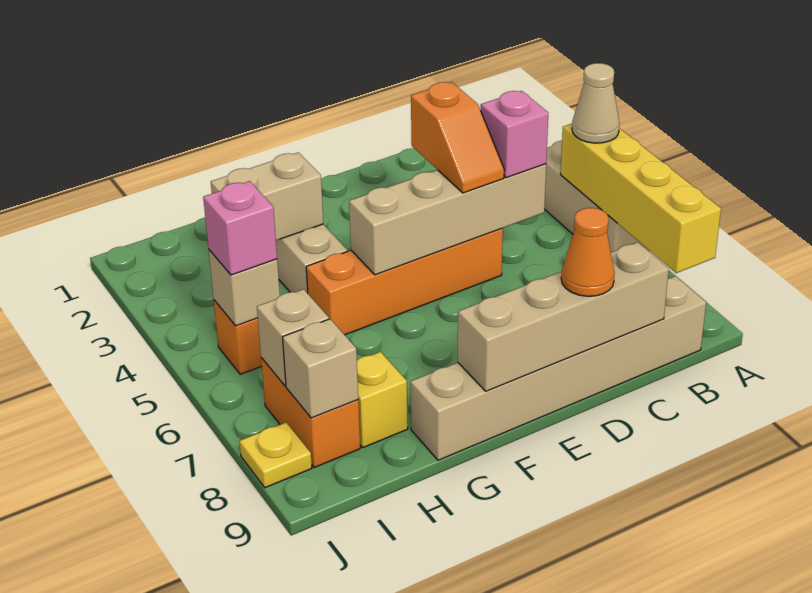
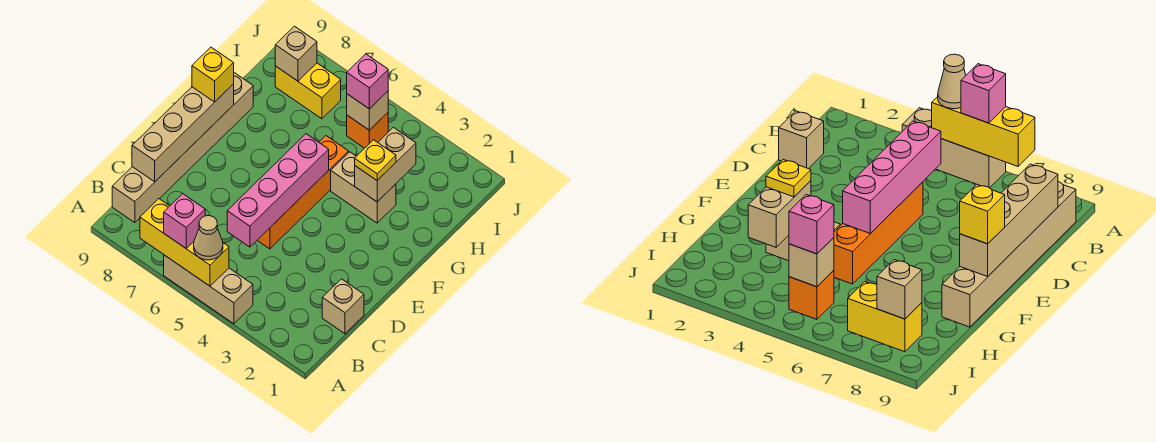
yellow brick A5:A8 level 2 -> yellow brick A5:A7 level 2
tan brick C5:F5 level 2 -> pink brick C5:F5 level 2
pink brick C5 level 3 -> pink brick A6 level 3
orange slope D4:D5 level 3 top 4 -> none
orange cone D9 level 3 -> none
yellow brick H8 level 1 -> yellow brick F9 level 3
orange brick I7:I8 level 1 -> yellow brick I7:I8 level 1
tan brick I7 level 2 -> tan brick C1 level 1
yellow plate J8 level 1 -> yellow plate G3 level 3

